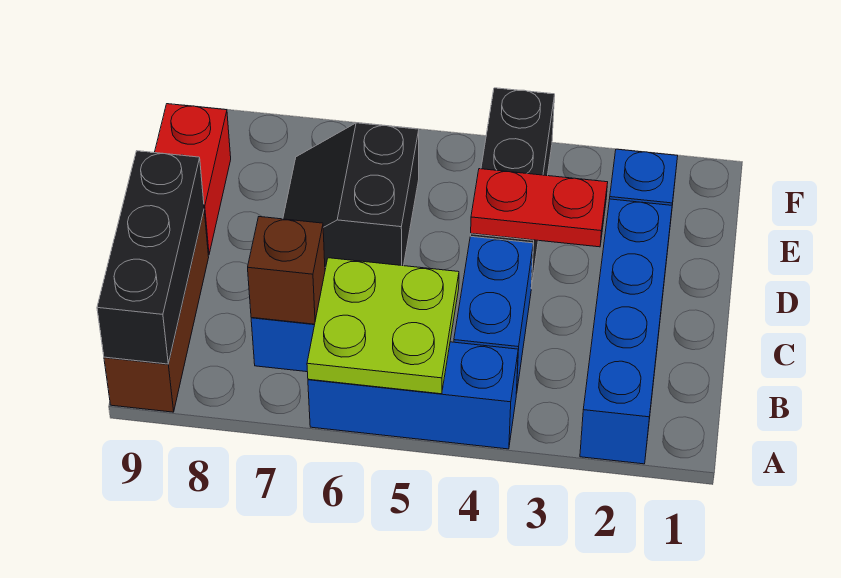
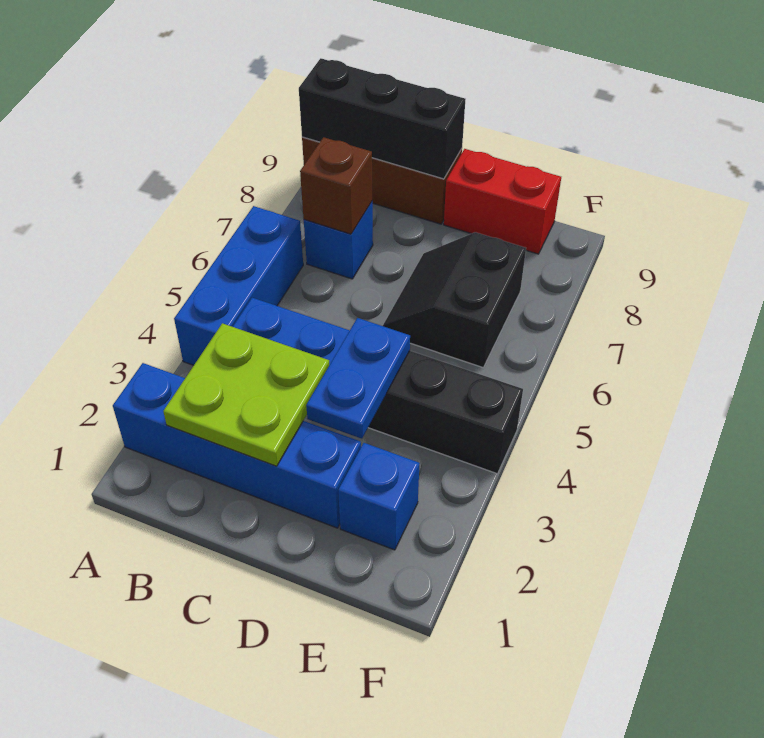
lime plate A5:B6 level 2 -> lime plate B2:C3 level 2
red plate D3:D4 level 2 -> blue plate D3:D4 level 2
black slope D6:E7 level 1 top 6 -> black slope D6:E7 level 1 top E

